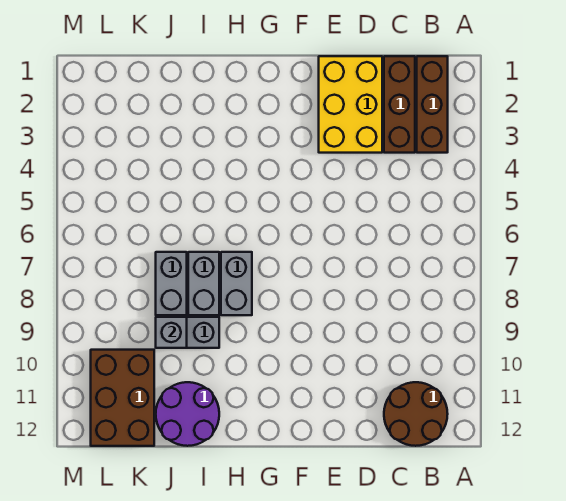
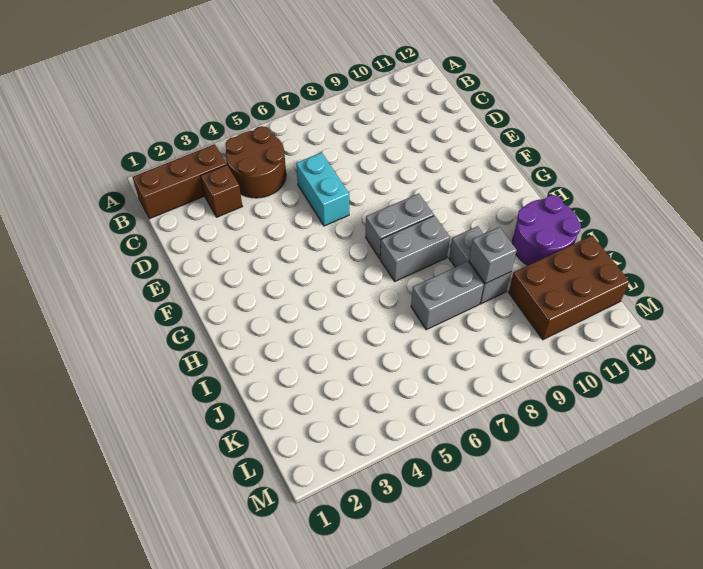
brown round brick B11:C12 level 1 -> brown round brick B4:C5 level 1
brown brick C1:C3 level 1 -> brown brick C3 level 1
yellow brick D1:E3 level 1 -> none
none -> cyan brick D6:E6 level 1
grey brick I7:I8 level 1 -> grey brick G7:G8 level 1

